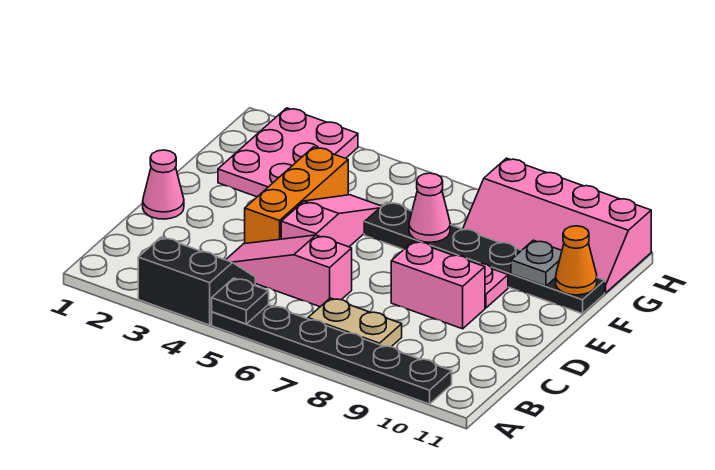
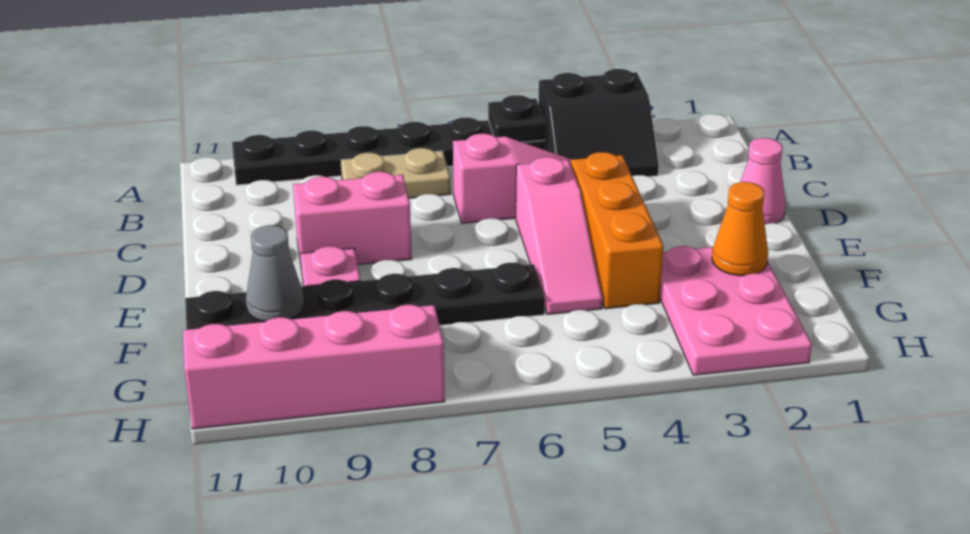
pink cone F7 level 2 -> none
grey plate F10 level 2 -> grey cone F10 level 2
orange cone F11 level 2 -> orange cone F2 level 2

